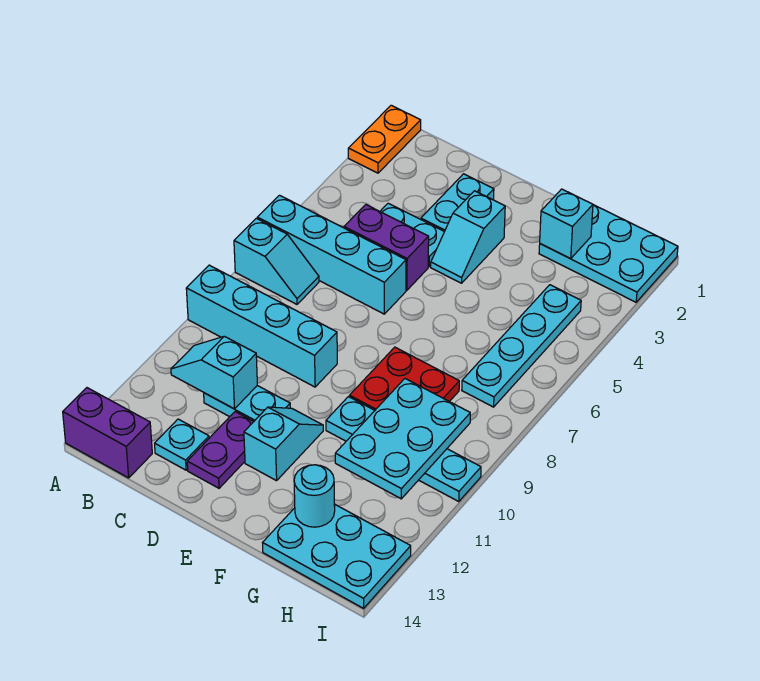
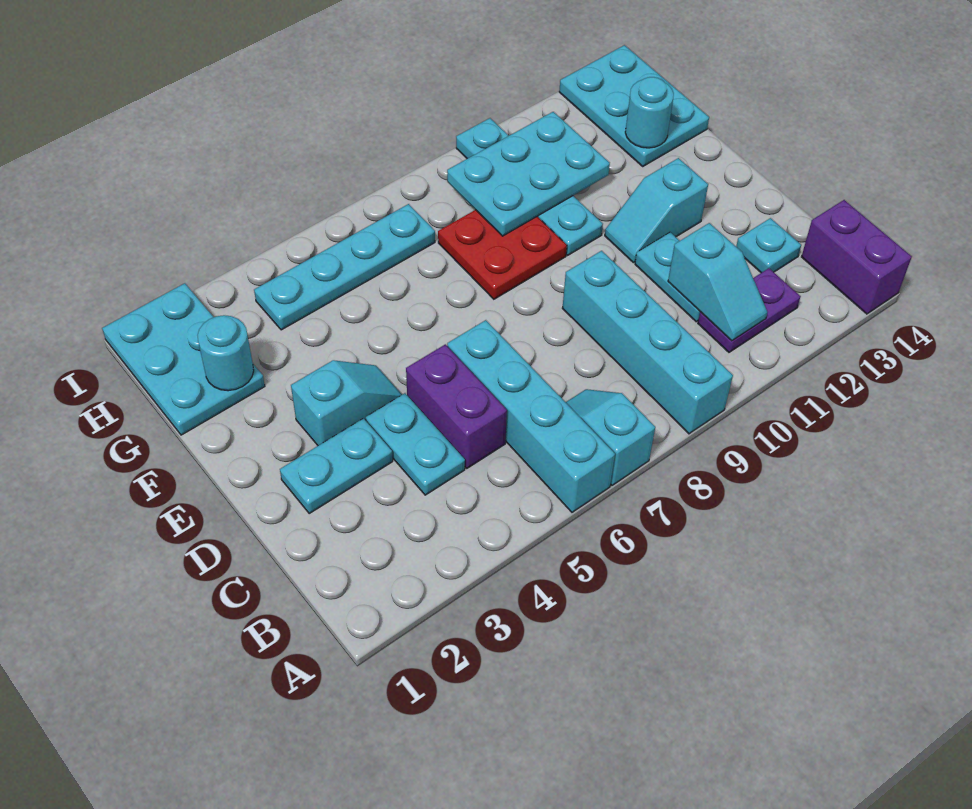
orange plate A1:A2 level 1 -> none
purple plate D12:D13 level 1 -> purple plate B11:B12 level 1
cyan brick G2 level 2 -> cyan round brick G2 level 2

